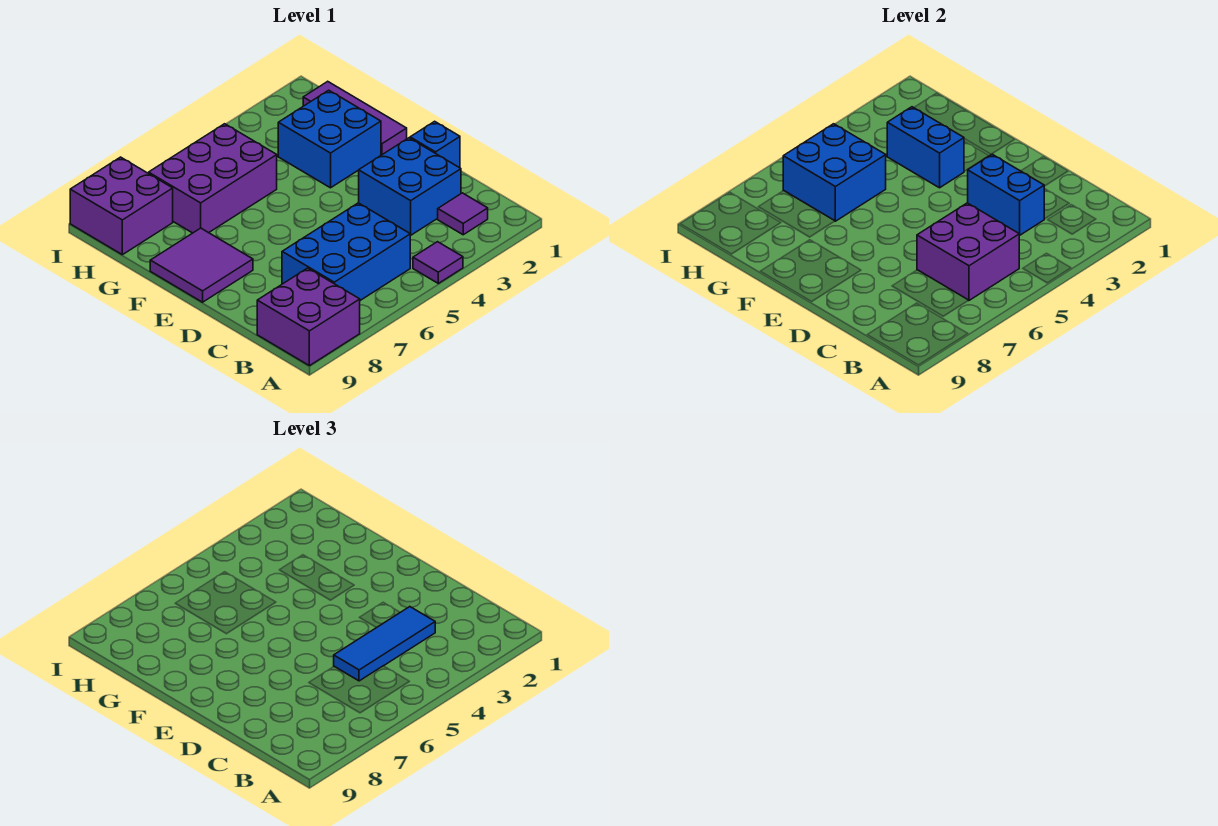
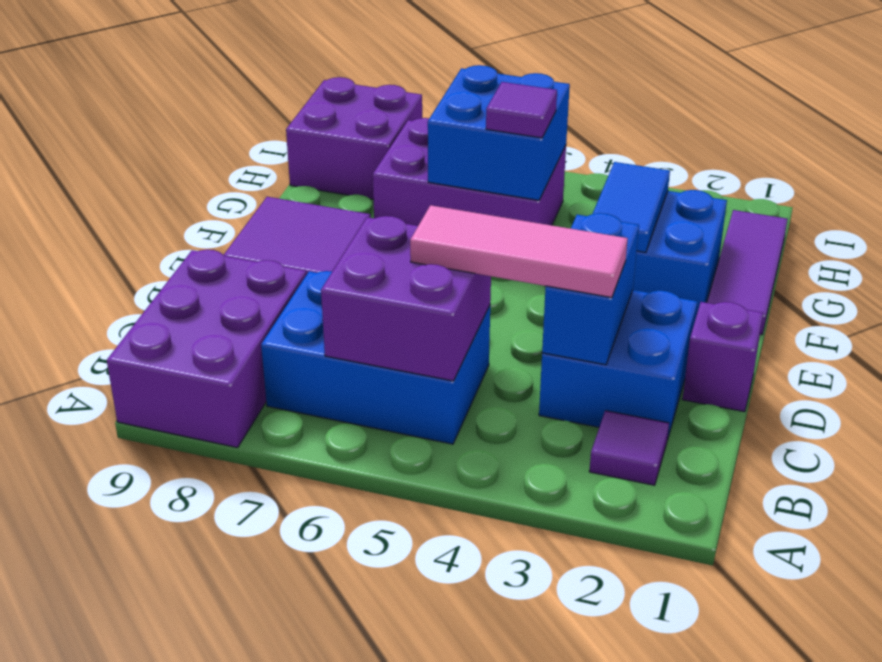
purple tile A4 level 1 -> purple tile G5 level 3
purple brick A8:B9 level 1 -> purple brick A8:C9 level 1
blue tile C3:C5 level 3 -> pink tile C3:C5 level 3
blue brick D1 level 1 -> purple brick D1 level 1
blue brick F3:G3 level 2 -> blue tile F3:G3 level 2

